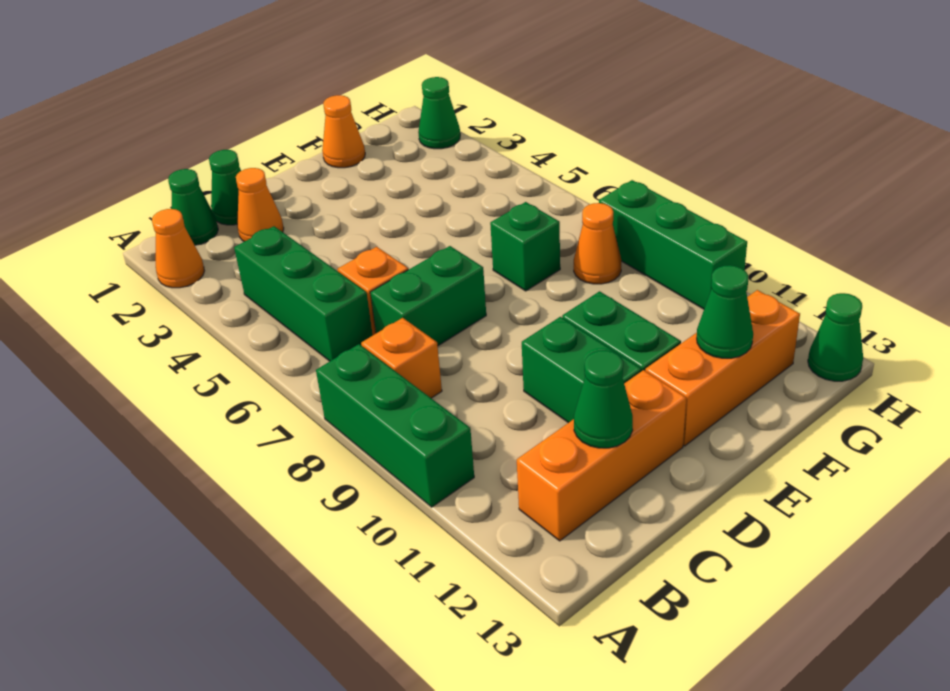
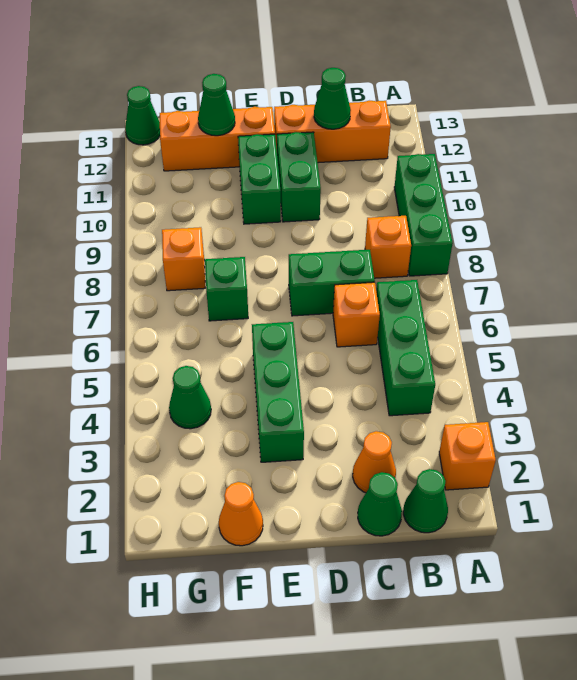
orange cone A2 level 1 -> orange brick A2 level 1
orange cone G8 level 1 -> orange brick G8 level 1
green cone H2 level 1 -> green cone G4 level 1
green brick H8:H10 level 1 -> green brick E3:E5 level 1

